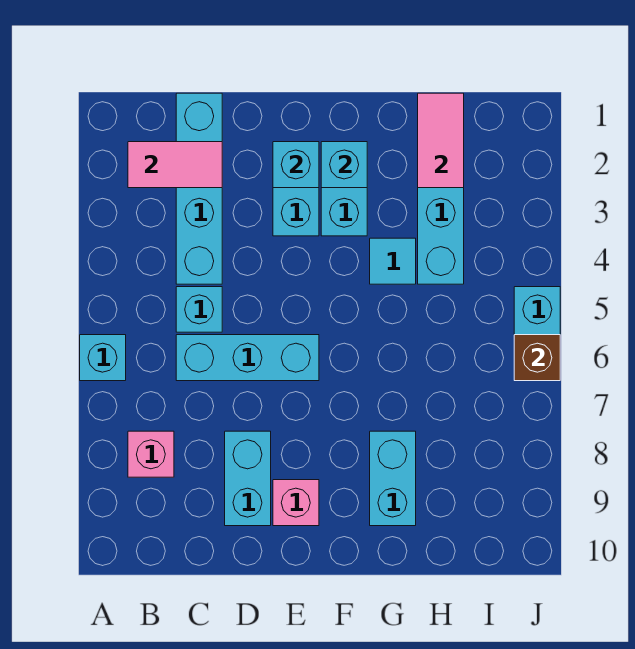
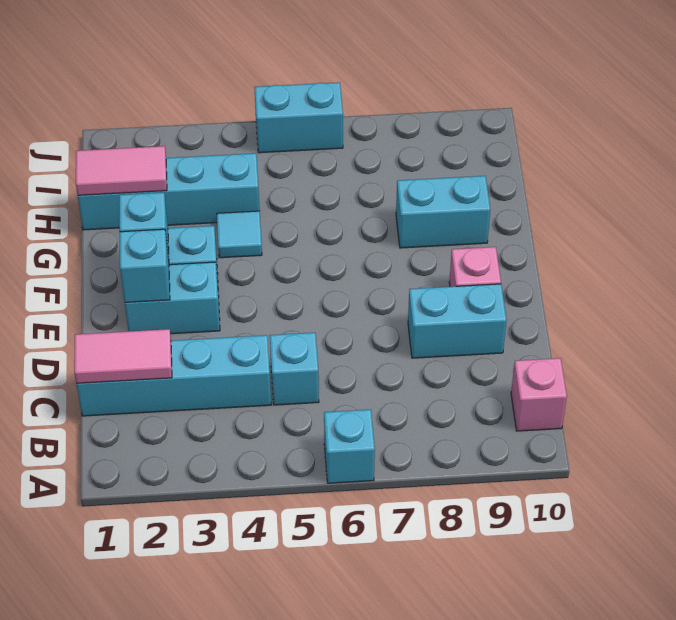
pink tile B2:C2 level 2 -> pink tile C1:C2 level 2
pink brick B8 level 1 -> pink brick B10 level 1
cyan brick C6:E6 level 1 -> none
brown brick J6 level 2 -> none

